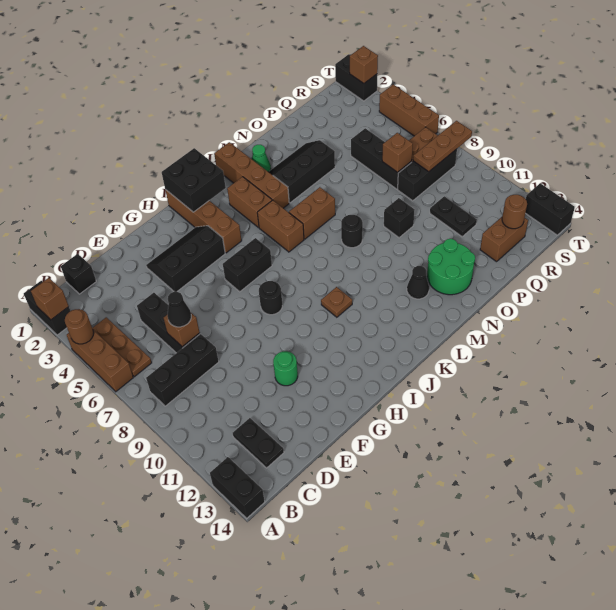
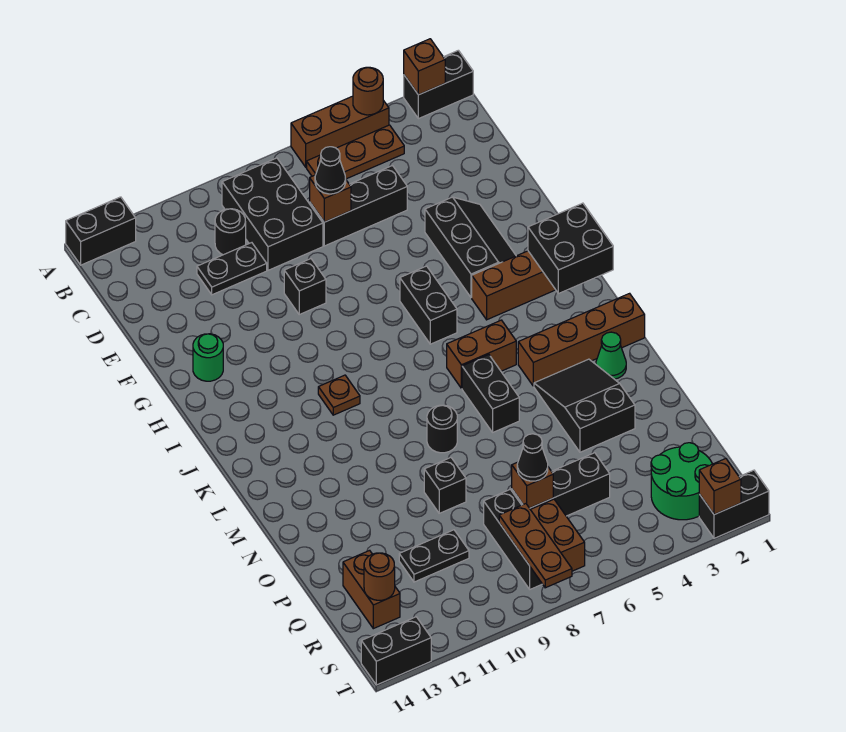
black brick B8:D8 level 1 -> black brick B8:D9 level 1
black brick C1 level 1 -> black brick F9 level 1
black plate C12:C13 level 1 -> black plate D10:D11 level 1
green round brick F11 level 1 -> green round brick G13 level 1
black round brick H8 level 1 -> black round brick C10 level 1
brown brick K3:K4 level 1 -> none
brown brick L6:M6 level 1 -> black brick L6:M6 level 1
black slope M3:O4 level 1 top 4 -> black slope M3:O4 level 1 top O
black cone M12 level 1 -> black cone Q7 level 3
green round brick N12:O13 level 1 -> green round brick R2:S3 level 1
brown brick T4:T6 level 1 -> none

